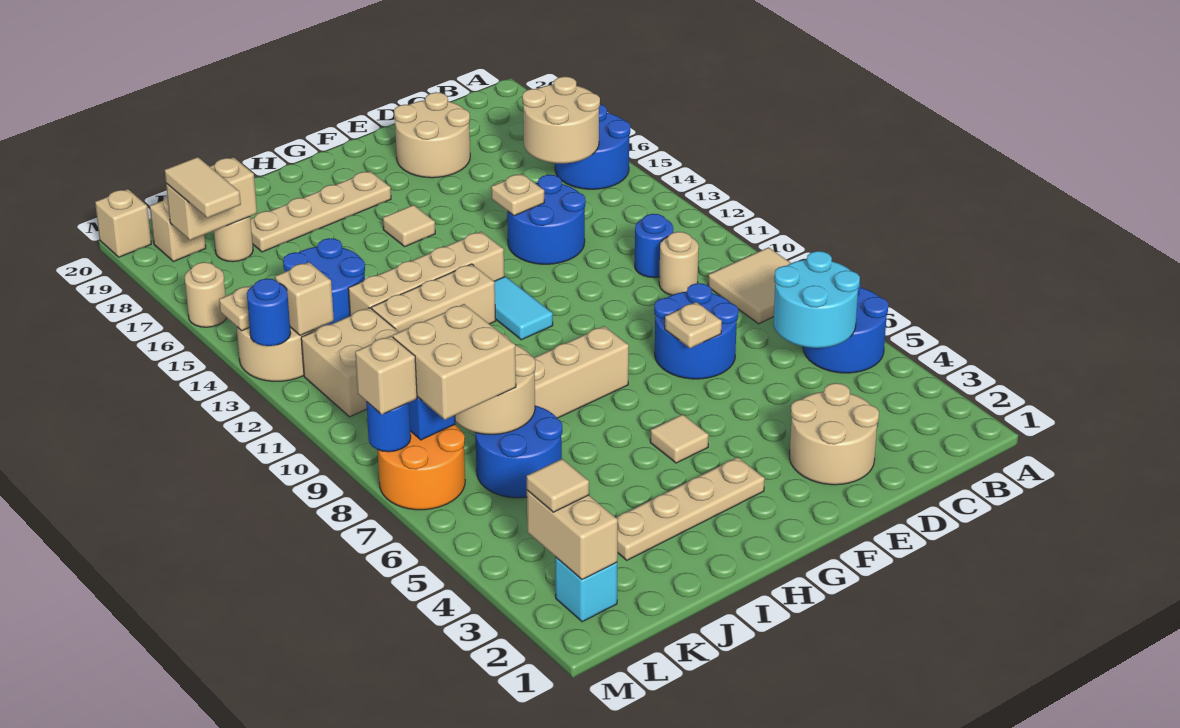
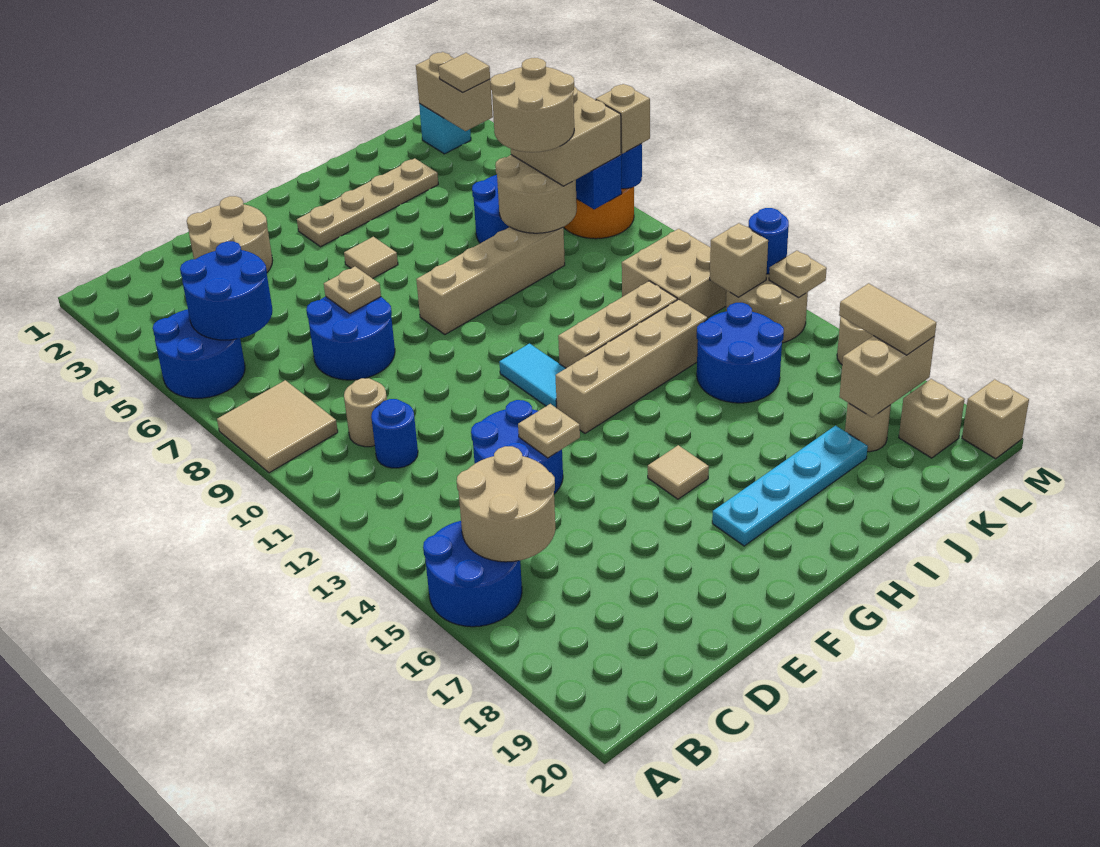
cyan round brick B5:C6 level 2 -> blue round brick B5:C6 level 2
tan round brick D18:E19 level 1 -> tan round brick J7:K8 level 4
tan plate G18:J18 level 1 -> cyan plate G18:J18 level 1

